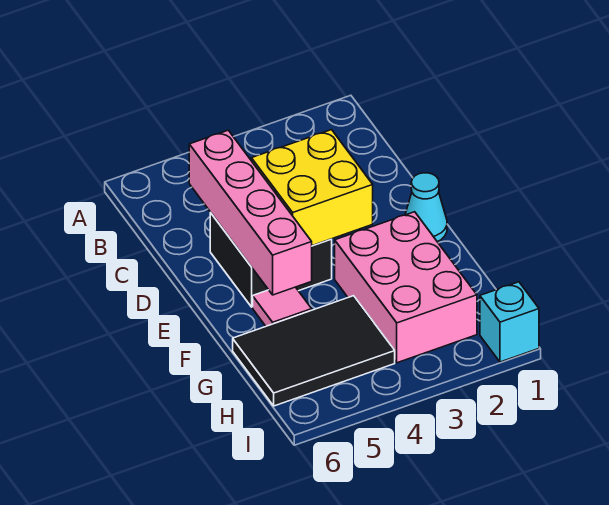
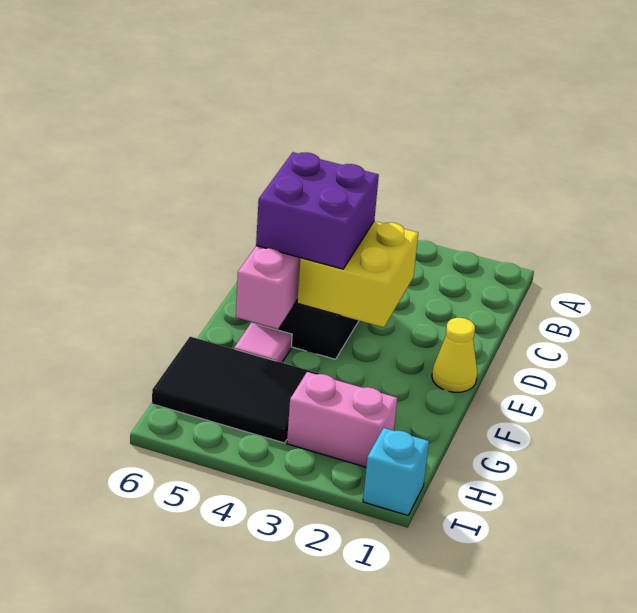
none -> purple brick D4:E5 level 3
cyan cone E1 level 1 -> yellow cone E1 level 1
pink brick F2:H3 level 1 -> pink brick H2:H3 level 1

